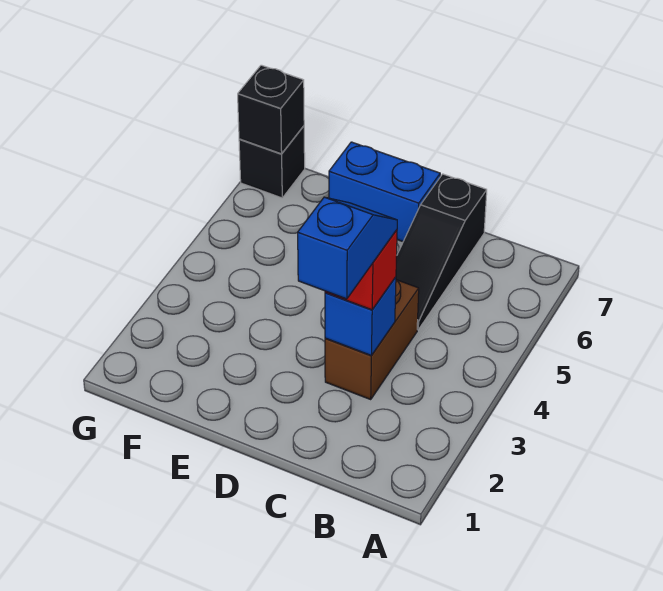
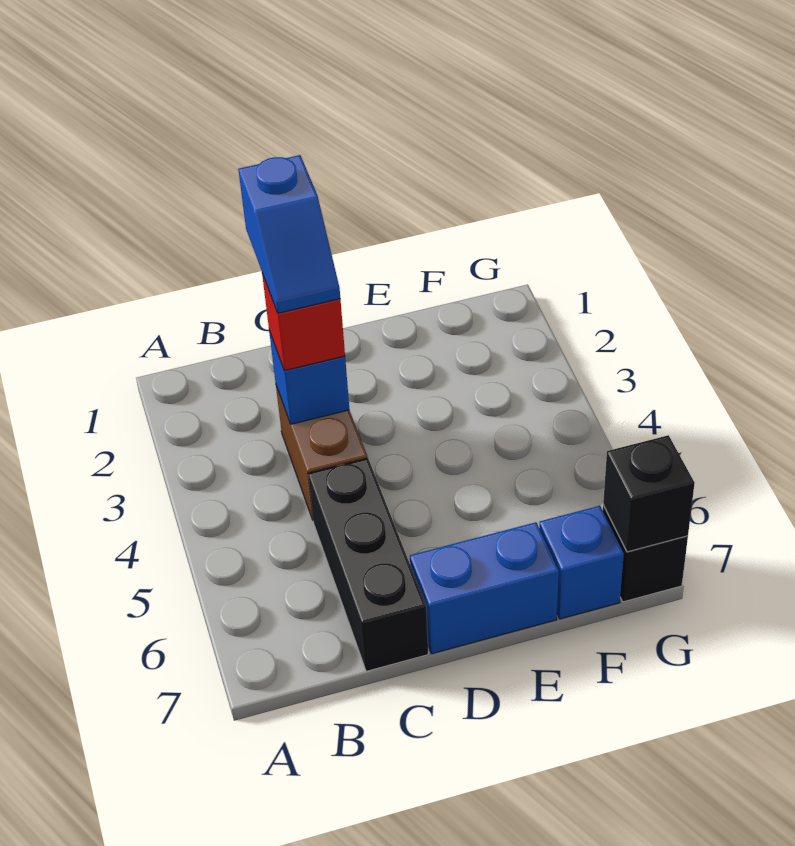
black slope C5:C7 level 1 top 7 -> black brick C5:C7 level 1
none -> blue brick F7 level 1

